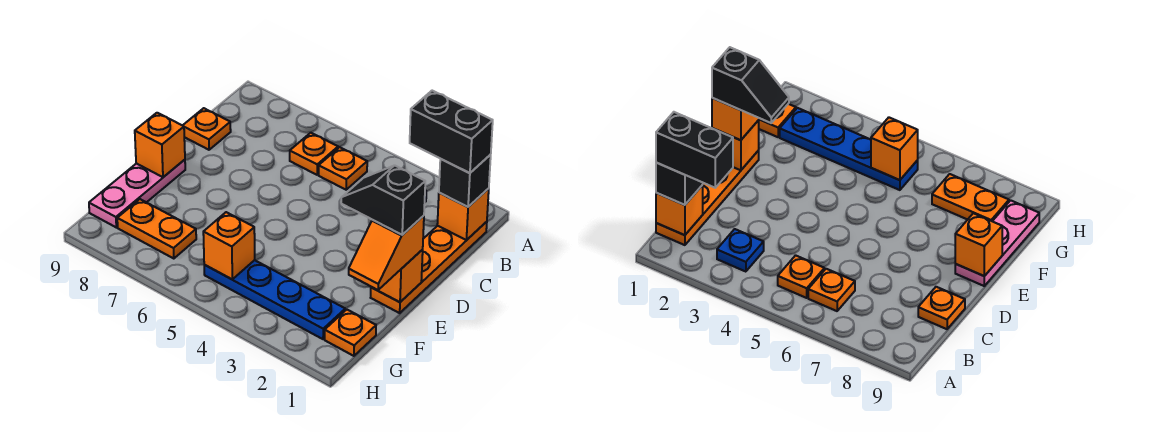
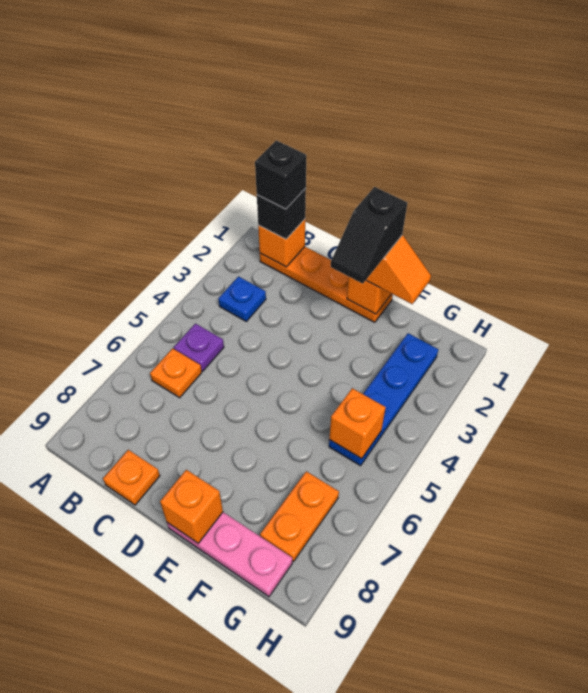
black brick B1:B2 level 4 -> black brick B1 level 4
orange plate B5 level 1 -> purple plate B5 level 1
orange plate G1 level 1 -> none

